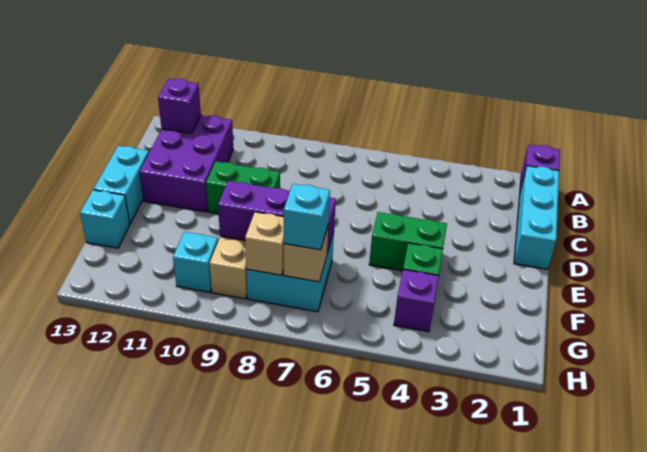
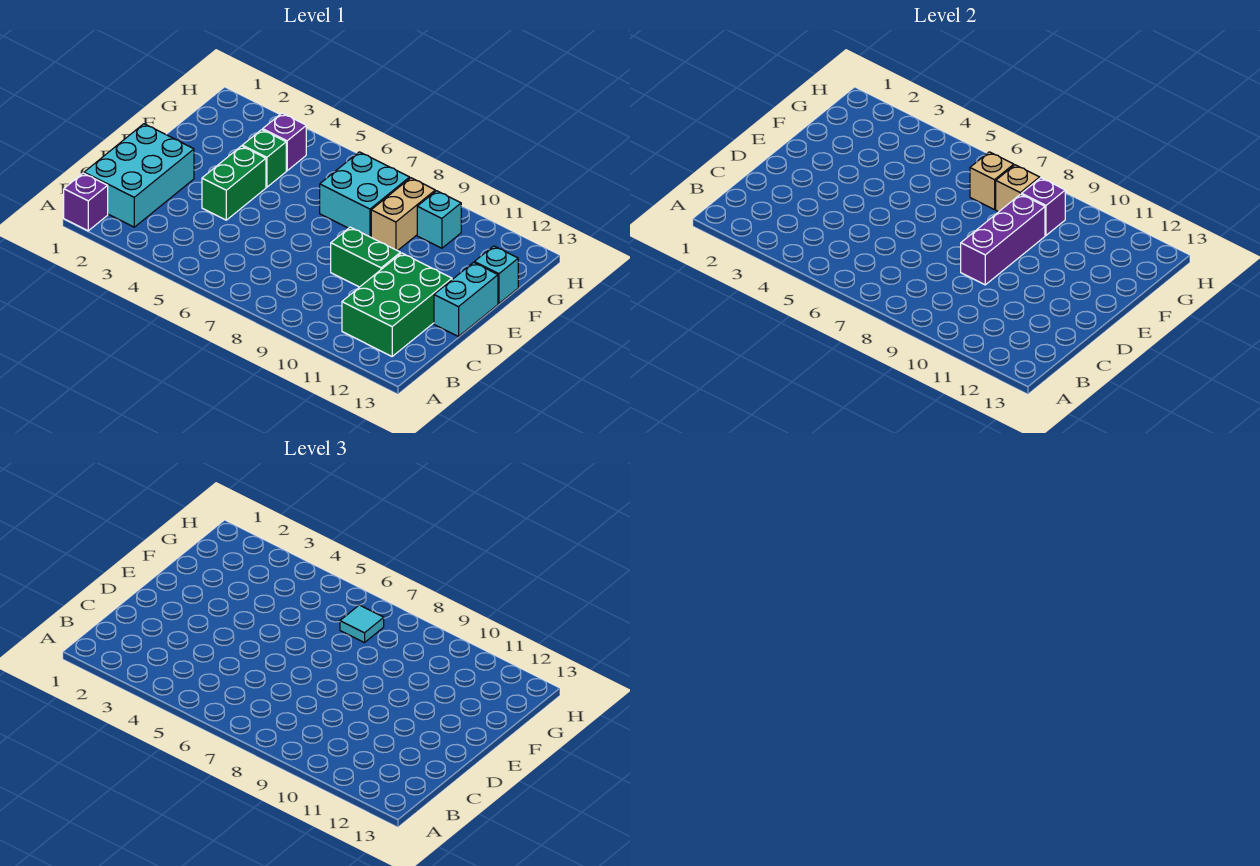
cyan brick B1:D1 level 1 -> cyan brick B1:D2 level 1
purple brick B11:D12 level 1 -> green brick B11:D12 level 1
purple brick B12 level 2 -> purple brick G9 level 2
green brick E4:E5 level 1 -> green brick D4:E4 level 1
purple brick F7:F9 level 2 -> purple brick D9:F9 level 2
cyan brick G7 level 3 -> cyan tile G7 level 3

